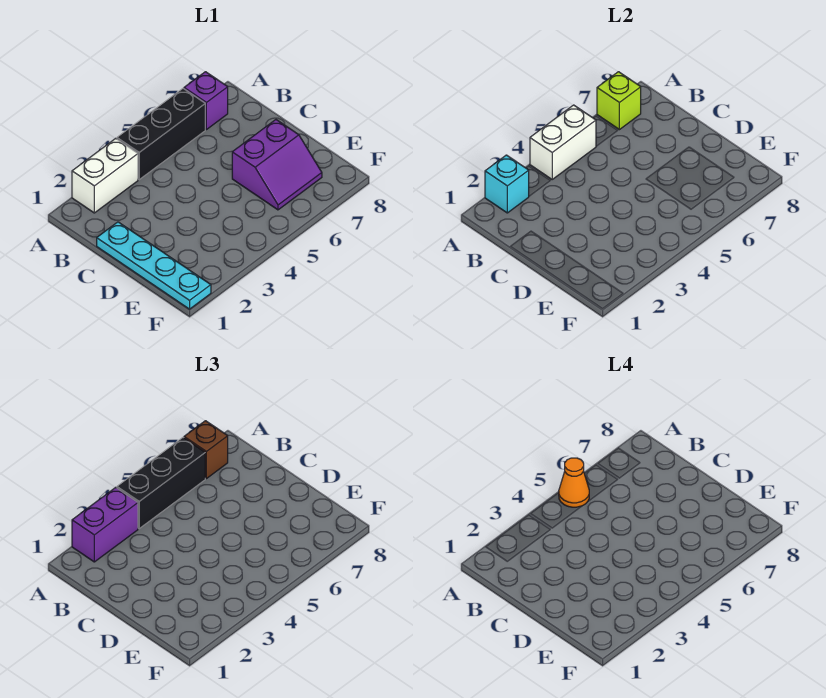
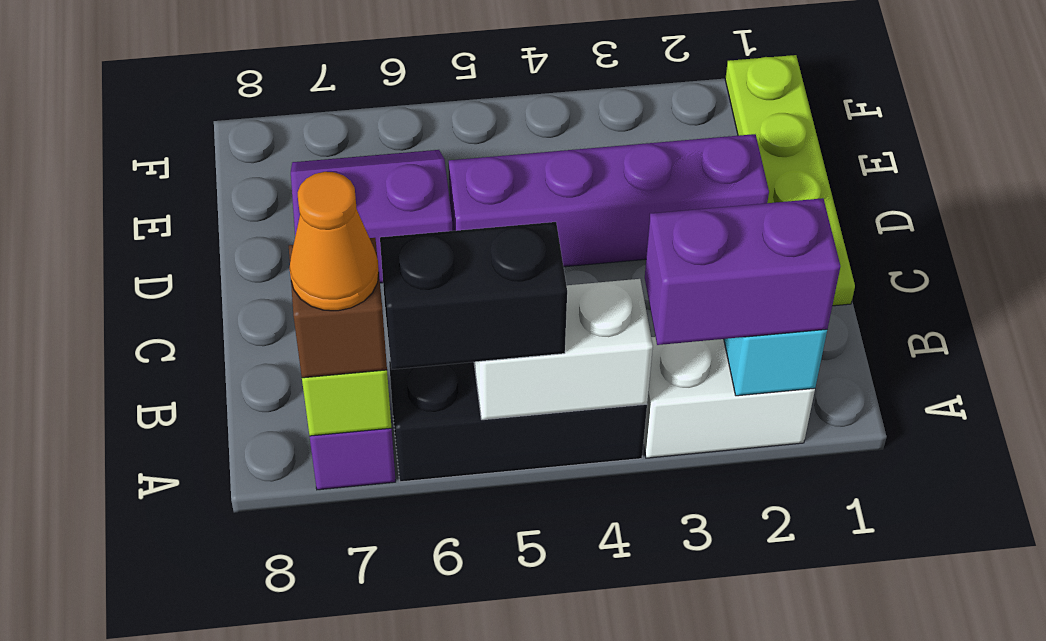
black brick A4:A6 level 3 -> black brick A5:A6 level 3
orange cone A5 level 4 -> orange cone A7 level 4
cyan plate C1:F1 level 1 -> lime plate C1:F1 level 1
none -> purple brick D2:D5 level 1

